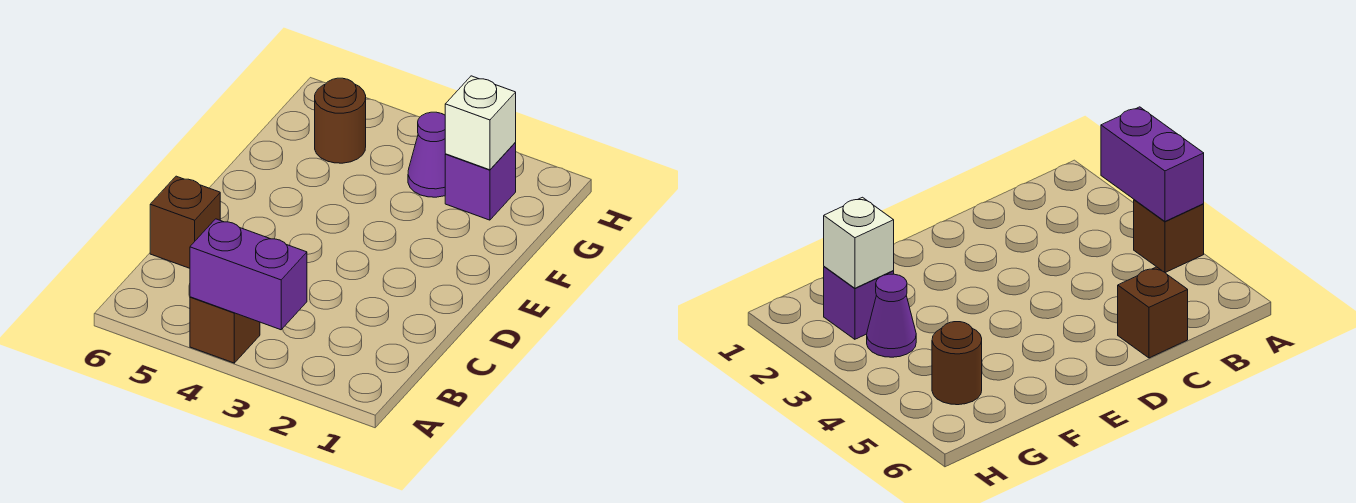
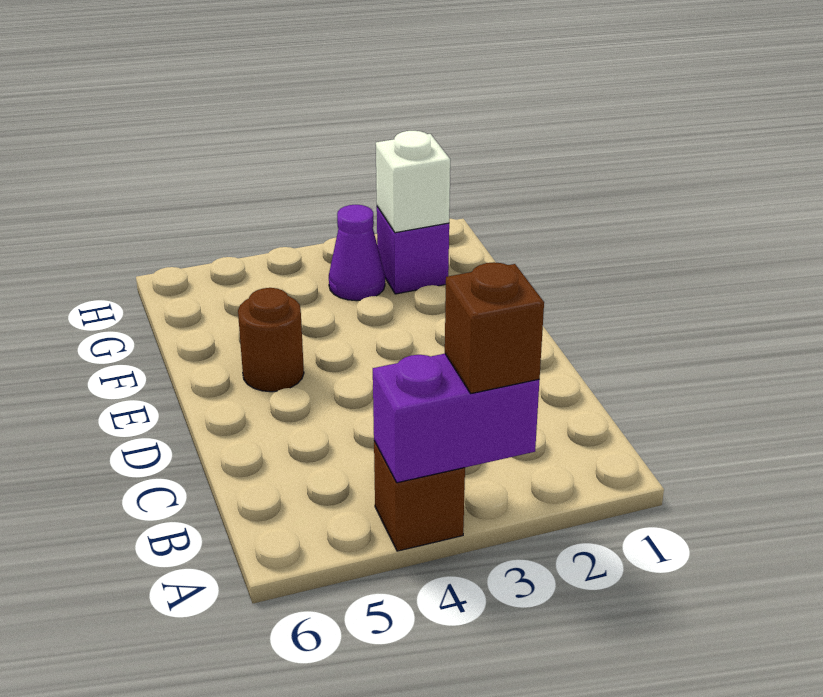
brown brick C6 level 1 -> brown brick A3 level 3
brown round brick G5 level 1 -> brown round brick E5 level 1

